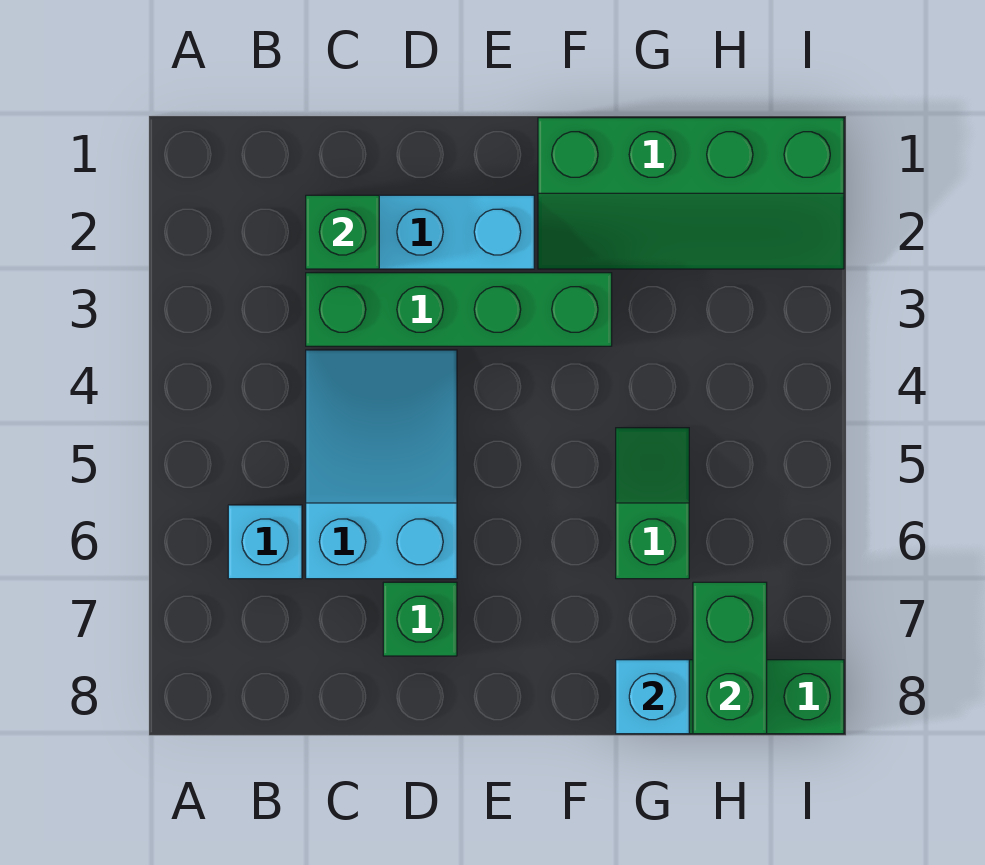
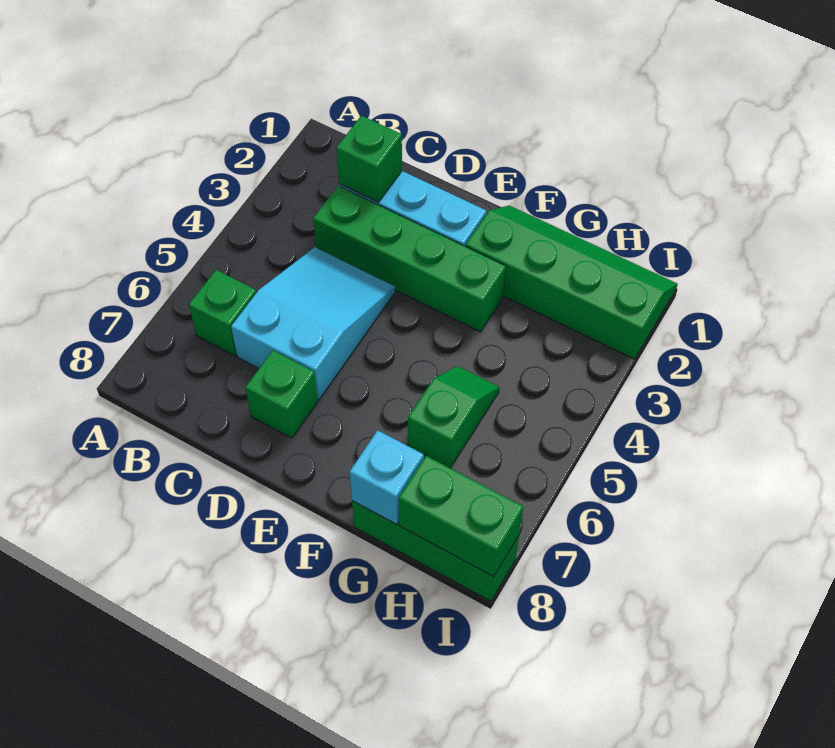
cyan brick B6 level 1 -> green brick B6 level 1
green slope F1:I2 level 1 top 1 -> green slope F1:I2 level 1 top 2
green brick H7:H8 level 2 -> green brick H8:I8 level 2

